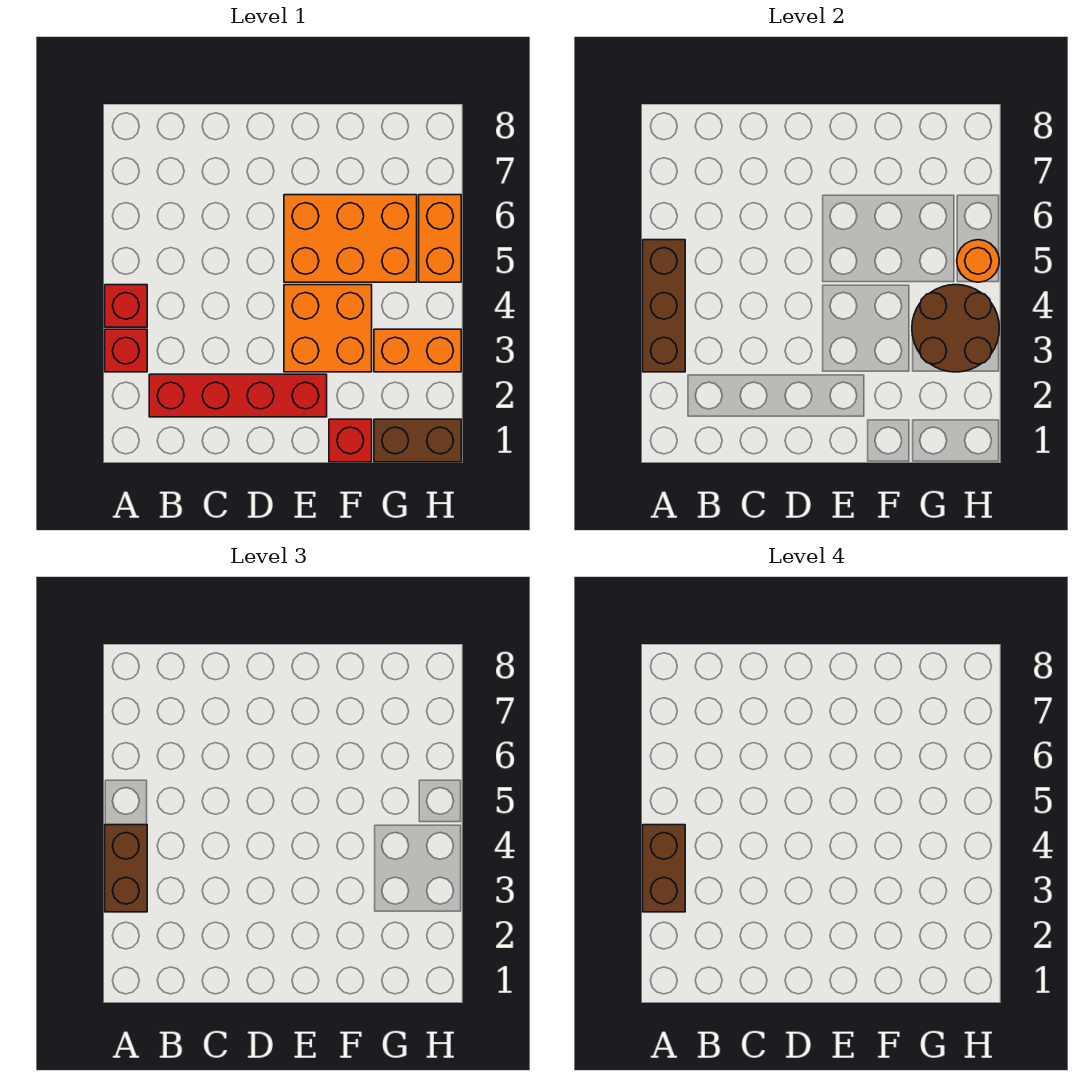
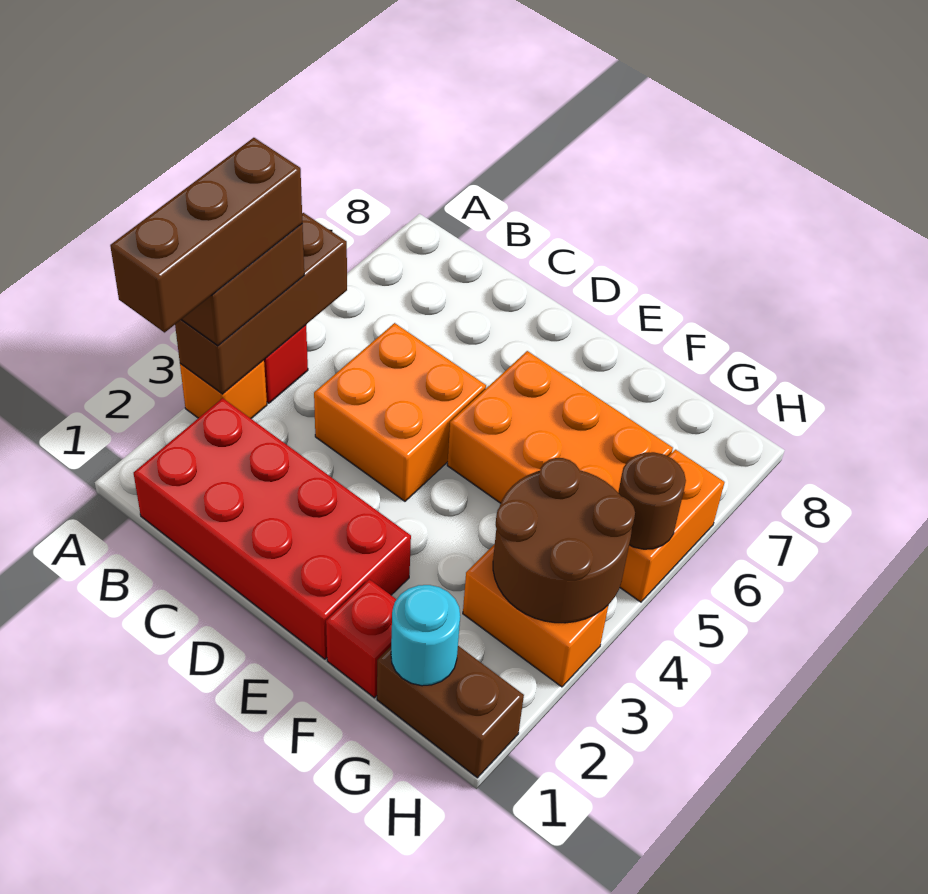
red brick A3 level 1 -> orange brick A3 level 1
brown brick A3:A4 level 4 -> brown brick A2:A4 level 4
red brick B2:E2 level 1 -> red brick B1:E2 level 1
orange brick E3:F4 level 1 -> orange brick C4:D5 level 1
none -> cyan round brick G1 level 2
orange round brick H5 level 2 -> brown round brick H5 level 2

